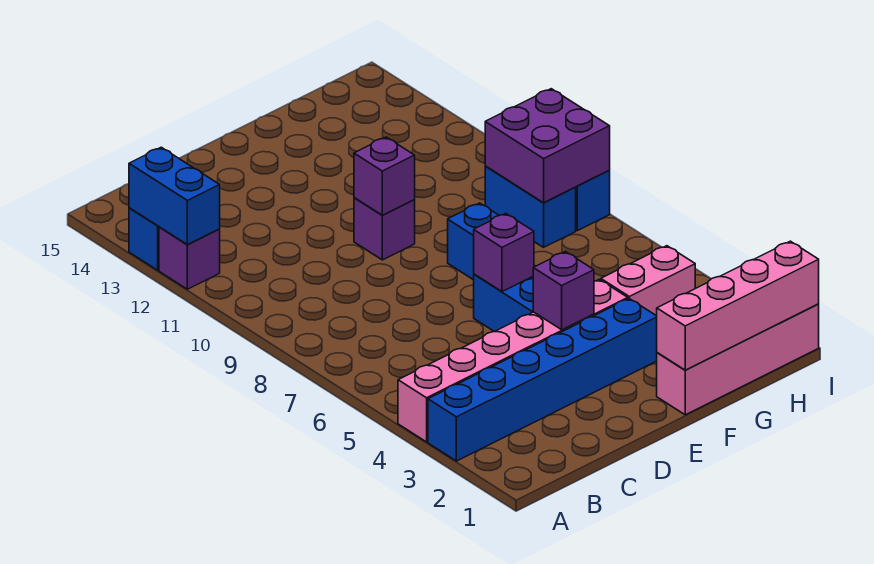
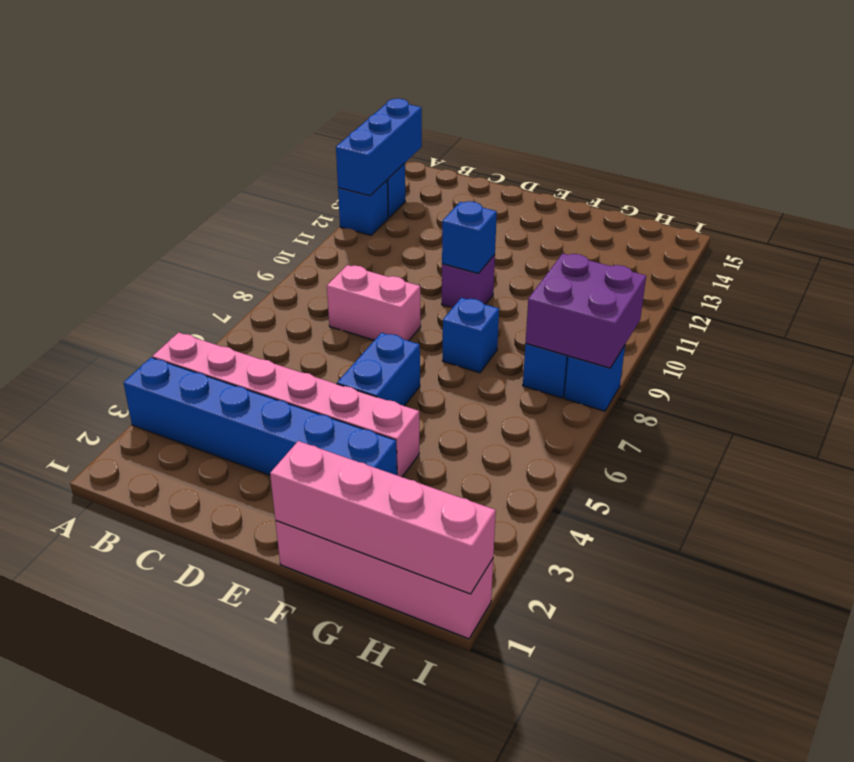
purple brick A12 level 1 -> blue brick A12 level 1
blue brick A12:A13 level 2 -> blue brick A12:A14 level 2
purple brick E4 level 2 -> none
purple brick E6 level 2 -> none
purple brick E10 level 2 -> blue brick E10 level 2
pink brick G4:H4 level 1 -> pink brick C8:D8 level 1

